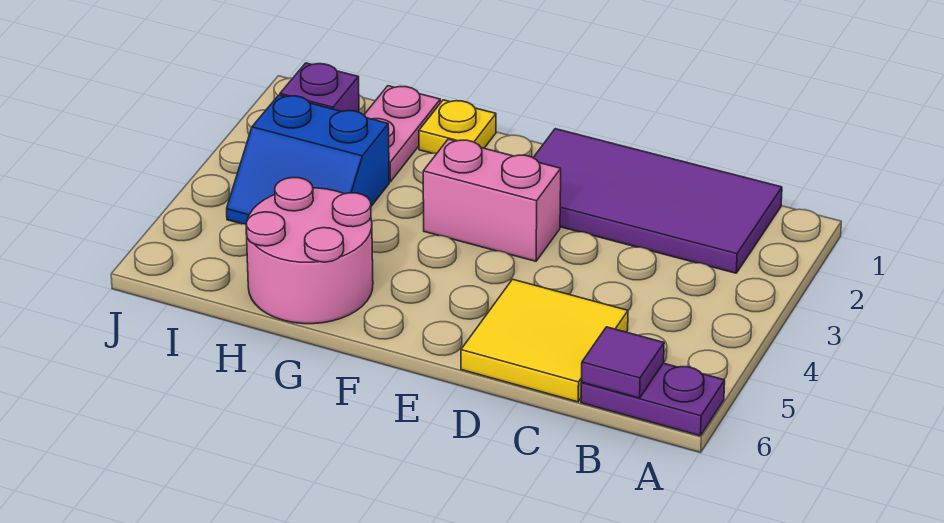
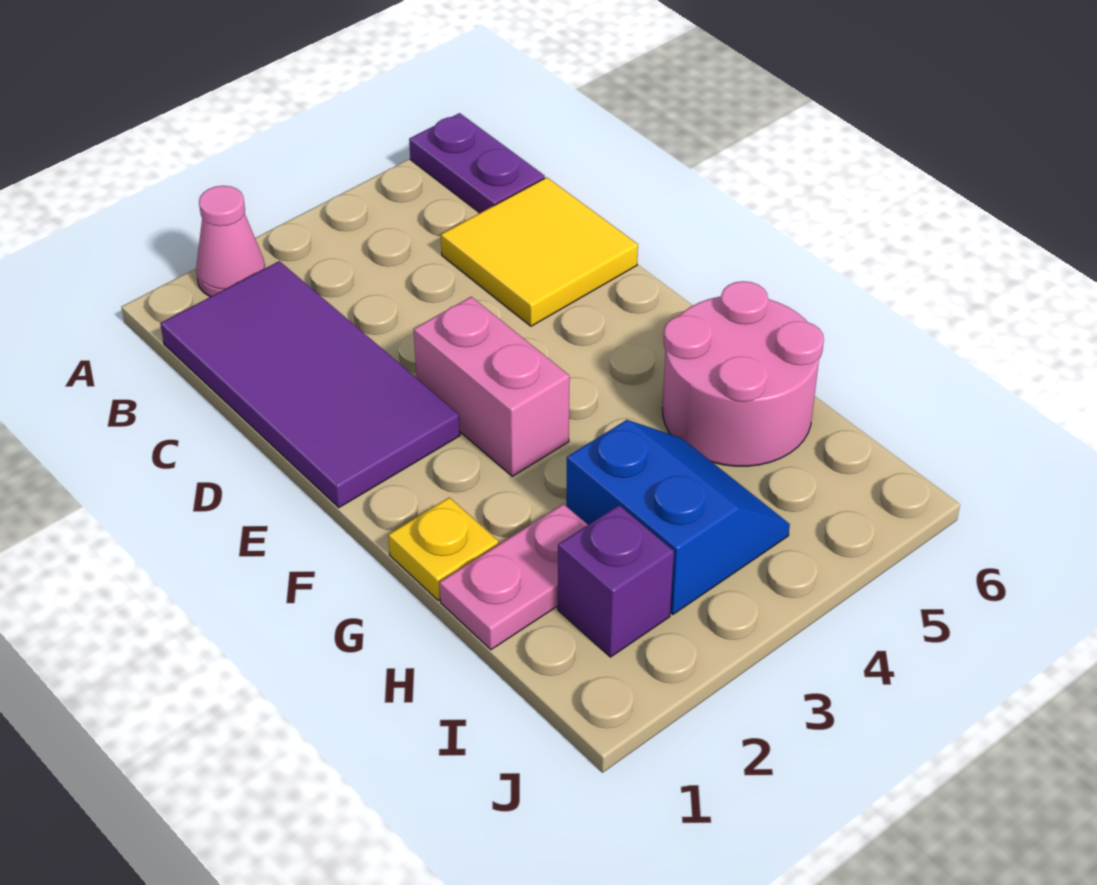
none -> pink cone A2 level 1
purple tile B6 level 2 -> none

